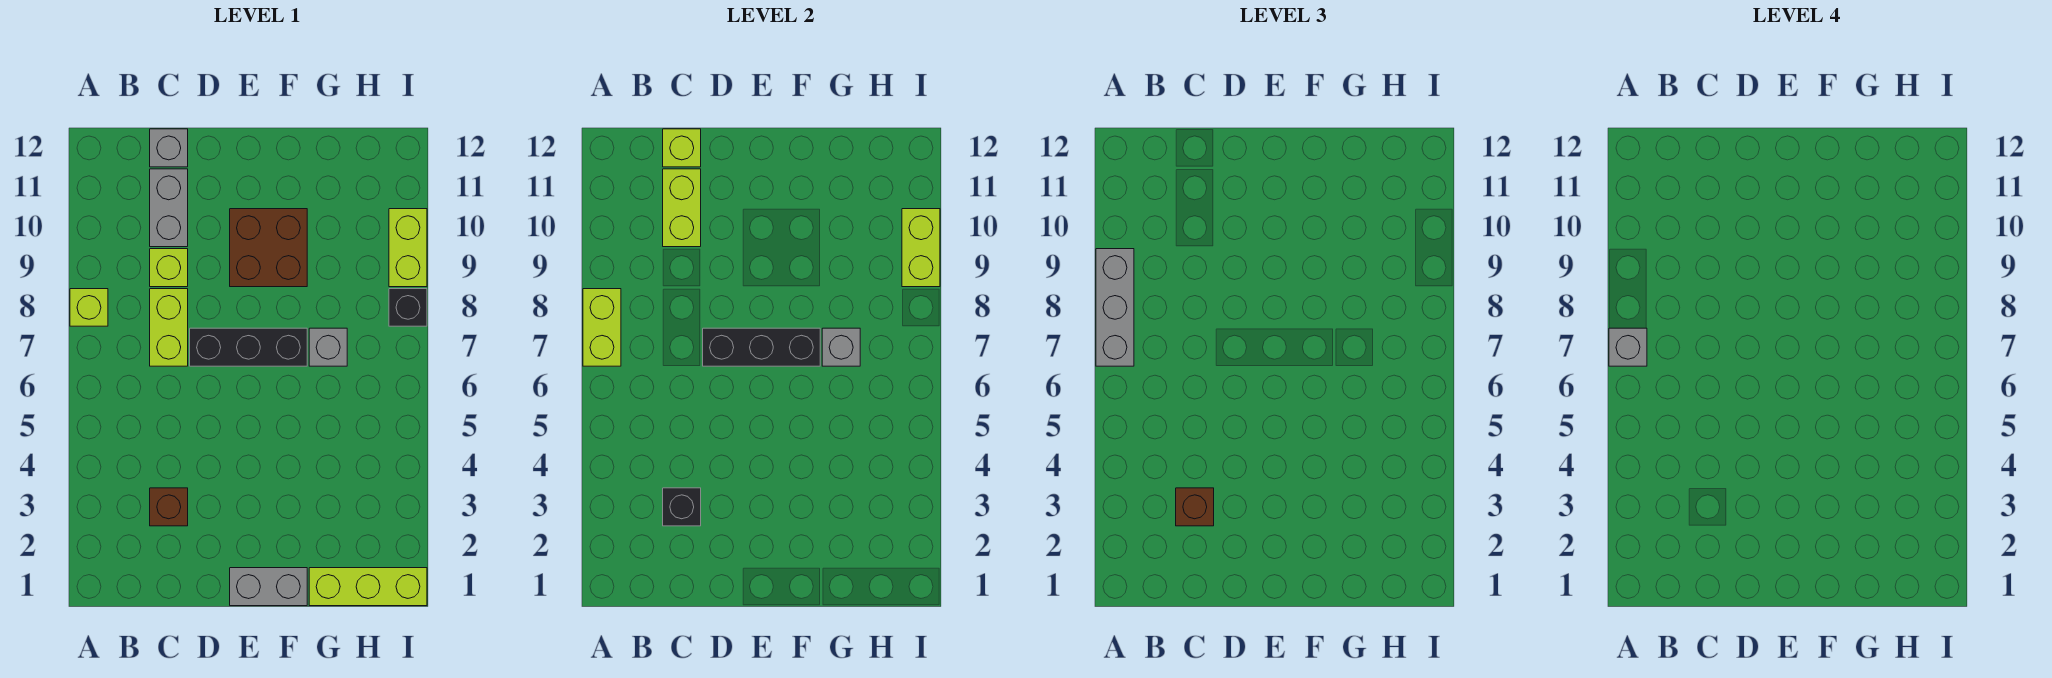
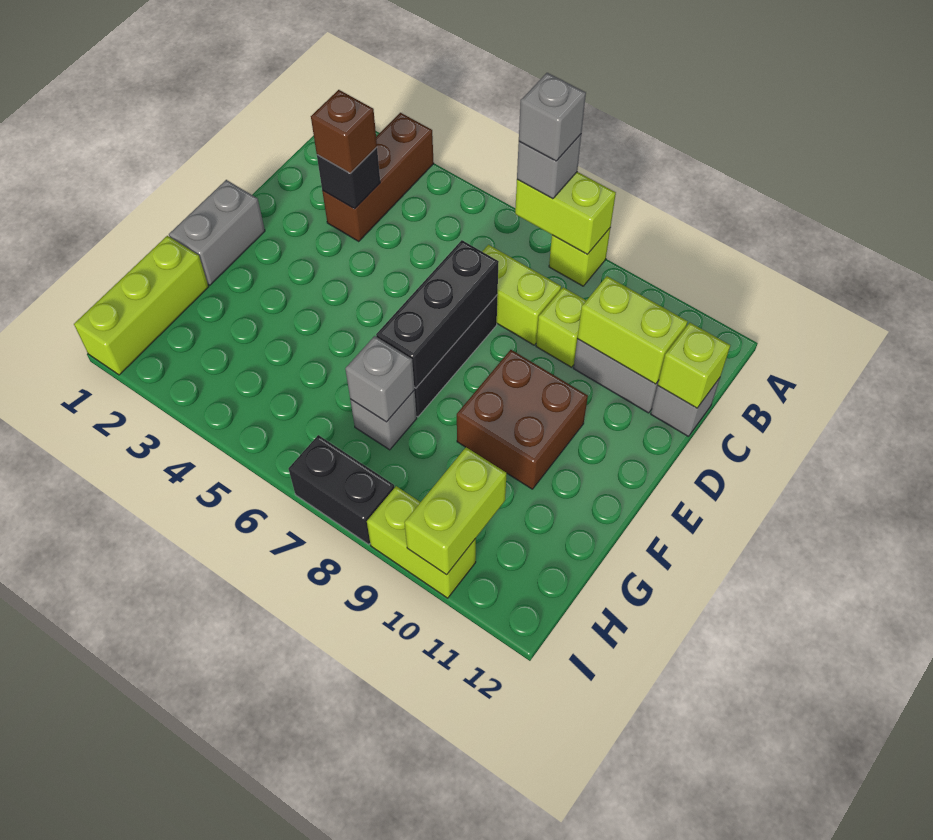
grey brick A7:A9 level 3 -> grey brick A7 level 3
brown brick C3 level 1 -> brown brick A3:C3 level 1
black brick I8 level 1 -> black brick I7:I8 level 1
lime brick I9:I10 level 2 -> lime brick H10:I10 level 2

